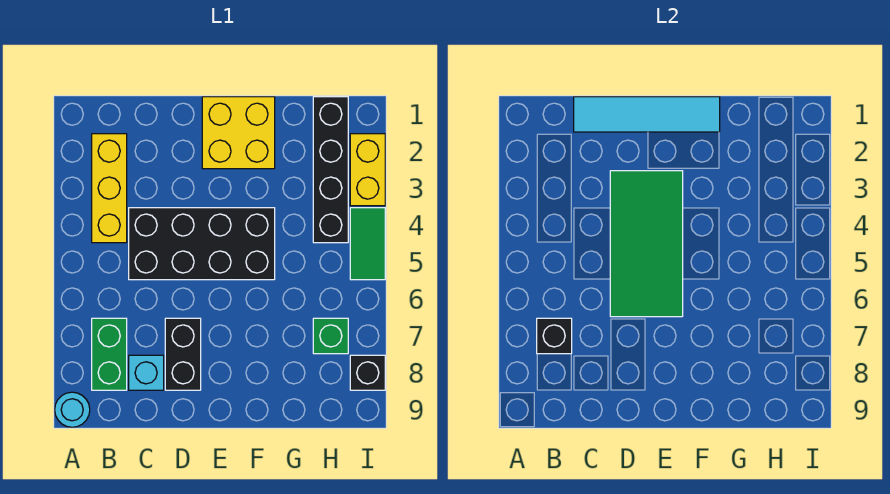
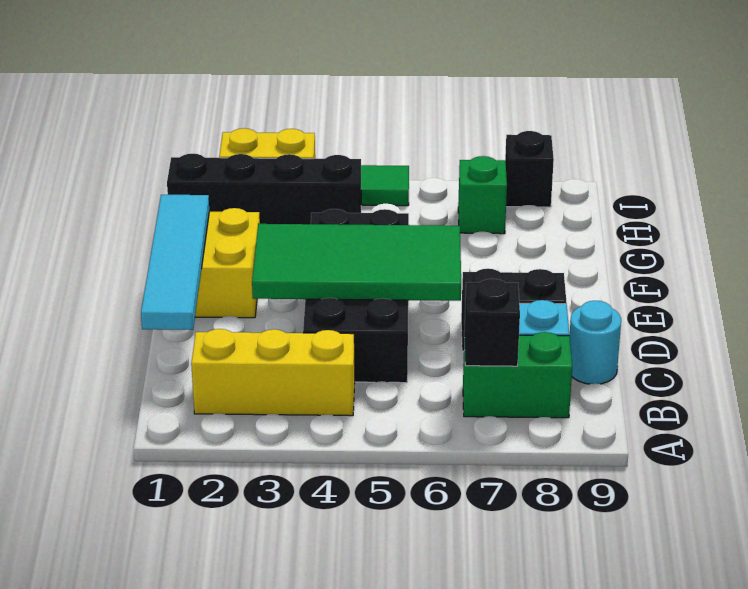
cyan round brick A9 level 1 -> cyan round brick C9 level 1

